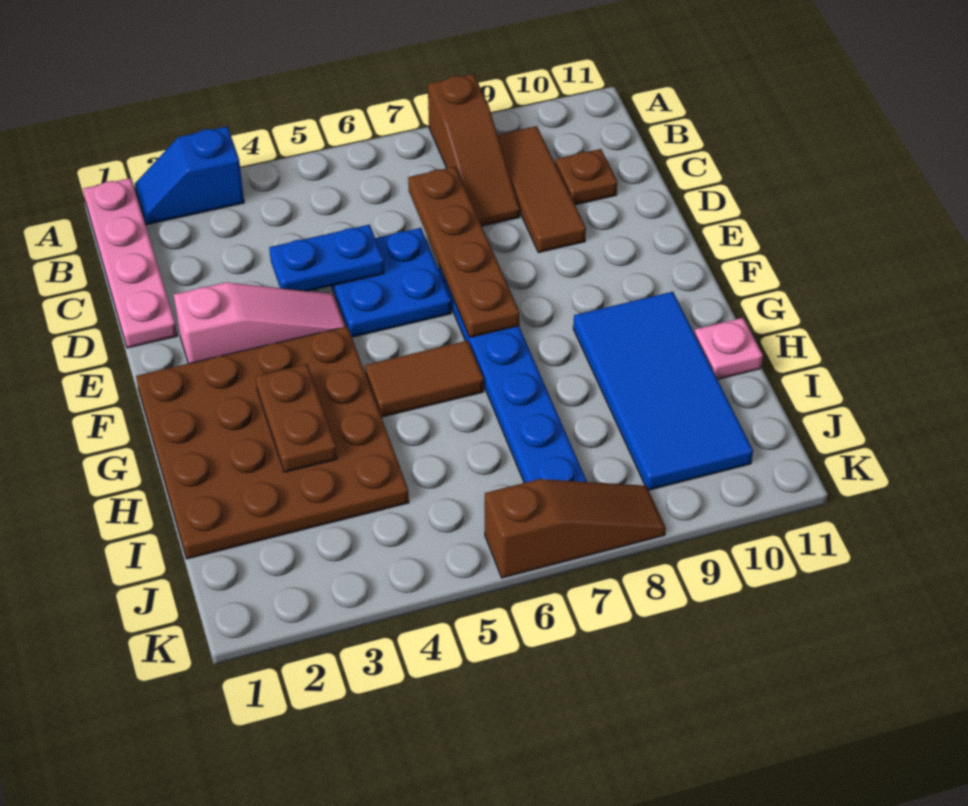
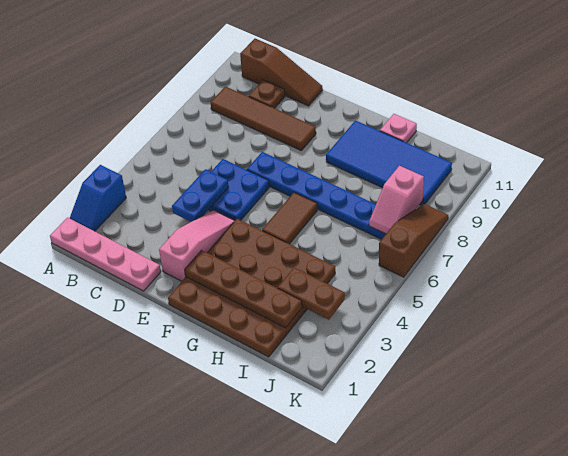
brown slope A8:C8 level 1 top A -> brown slope B11:D11 level 1 top B
brown tile B9:D9 level 1 -> brown tile B9:E9 level 1
brown plate C7:F7 level 2 -> brown plate F2:I2 level 2
brown plate G3:H3 level 2 -> brown plate I3:J3 level 2
none -> pink slope J7:J8 level 2 top 8

